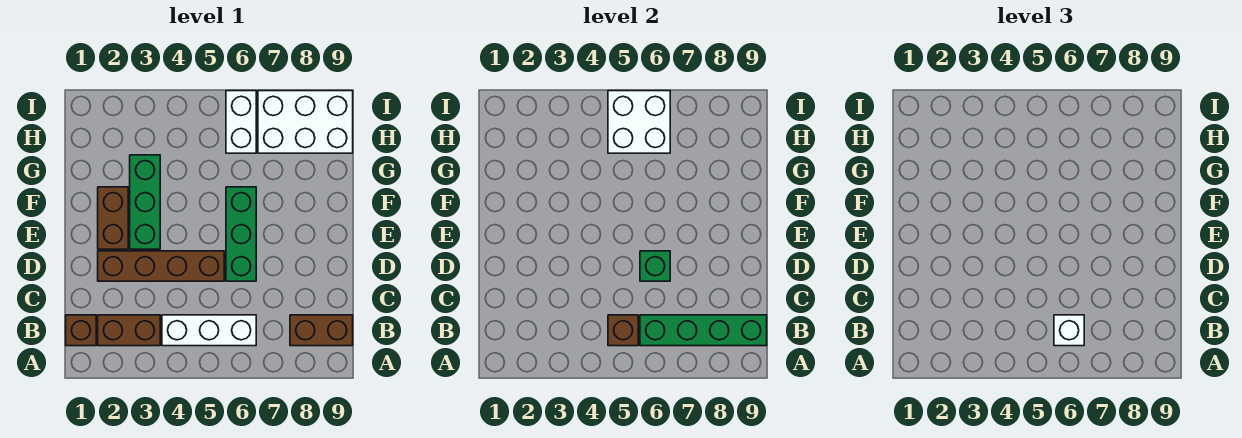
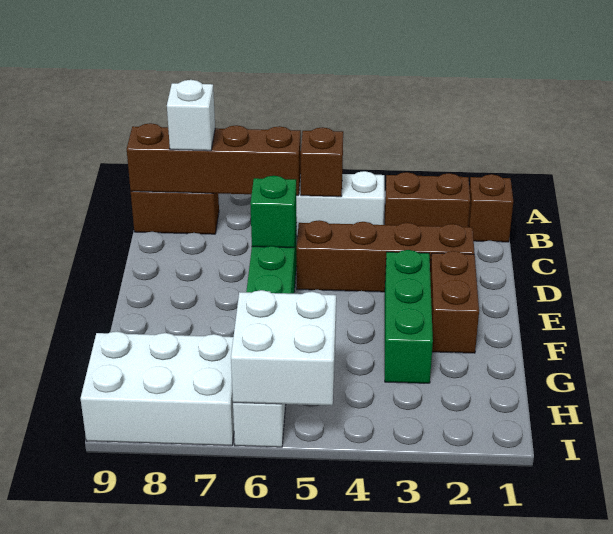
green brick B6:B9 level 2 -> brown brick B6:B9 level 2
white brick B6 level 3 -> white brick B8 level 3

